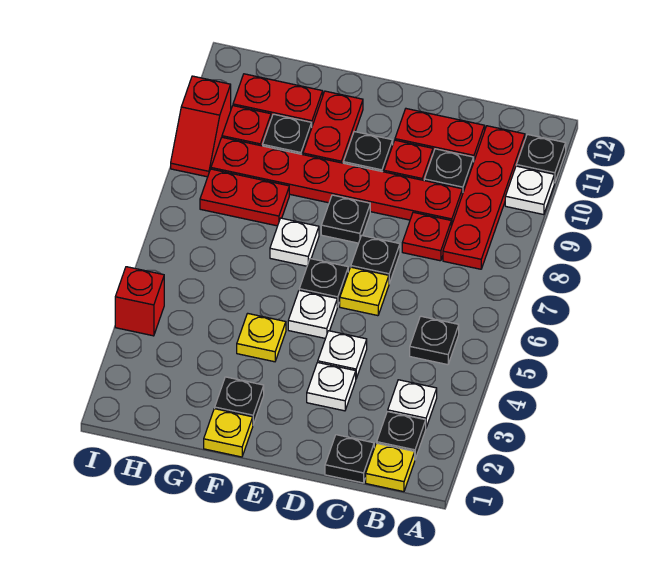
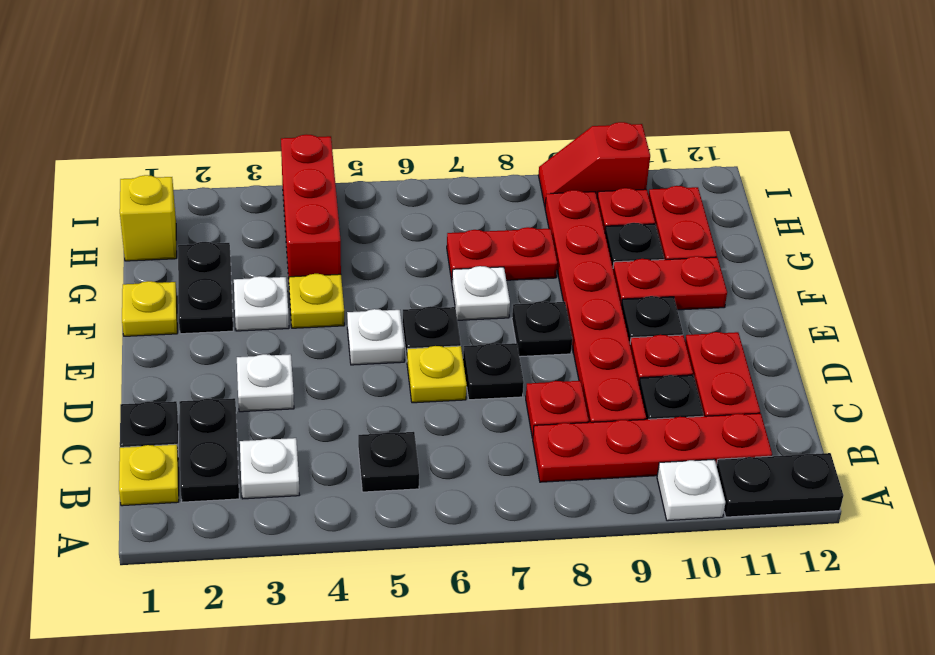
black plate A11 level 1 -> black plate A11:A12 level 1
black plate B2 level 1 -> black plate B2:C2 level 1
white plate D4 level 1 -> white plate F3 level 1
black plate F2 level 1 -> black plate F2:G2 level 1
red plate G8:H8 level 1 -> red plate G7:G8 level 1
none -> yellow brick H1 level 1
red brick I4 level 1 -> red brick G4:I4 level 1

